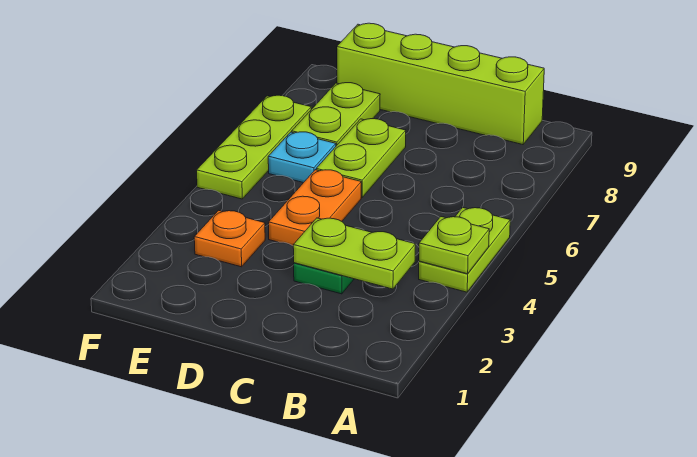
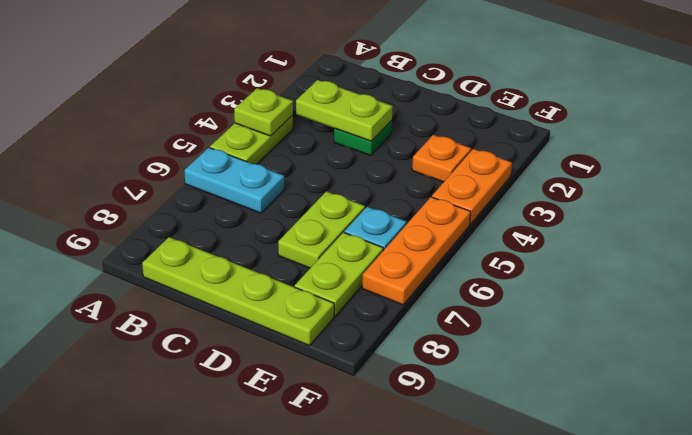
none -> cyan plate A6:B6 level 1
lime brick B9:E9 level 1 -> lime plate B9:E9 level 1
orange plate D4:D5 level 1 -> orange plate F3:F4 level 1
lime plate F5:F7 level 1 -> orange plate F5:F7 level 1

